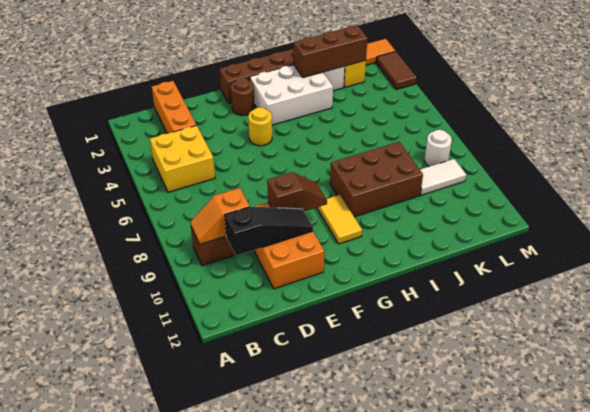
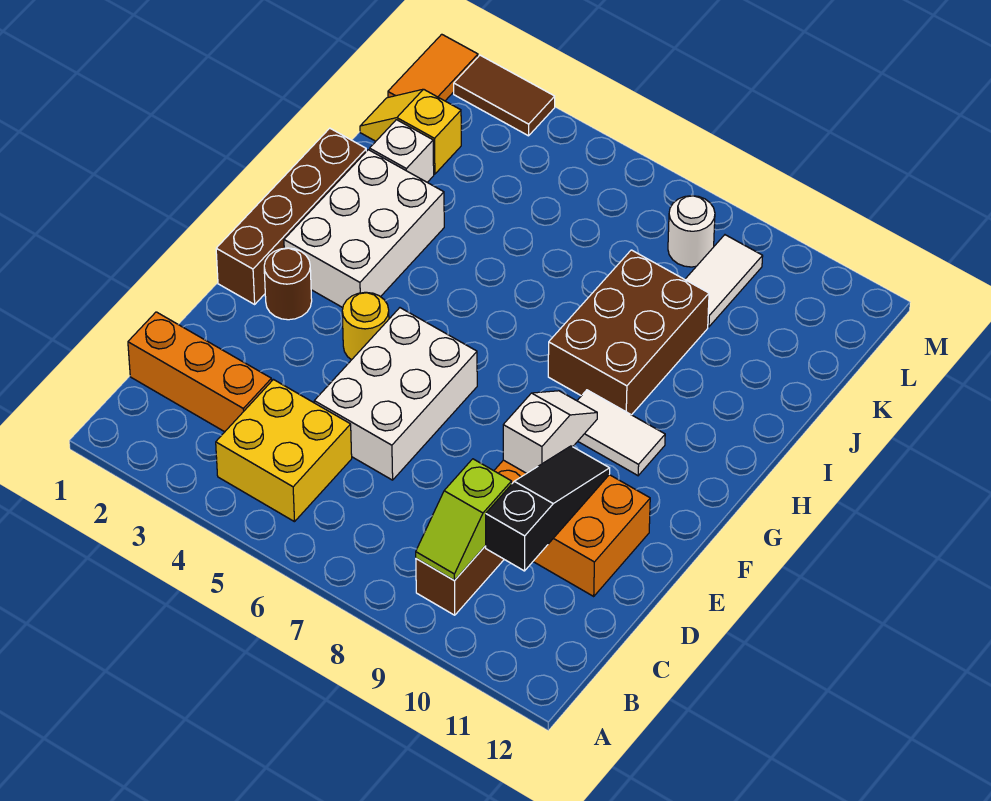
orange slope B9:C9 level 2 top C -> lime slope B9:C9 level 2 top C
none -> white brick D5:F6 level 1
brown slope E9:F9 level 2 top E -> white slope E9:F9 level 2 top E
yellow tile G9:G10 level 1 -> white tile G9:G10 level 1
brown brick I2:K2 level 2 -> none

